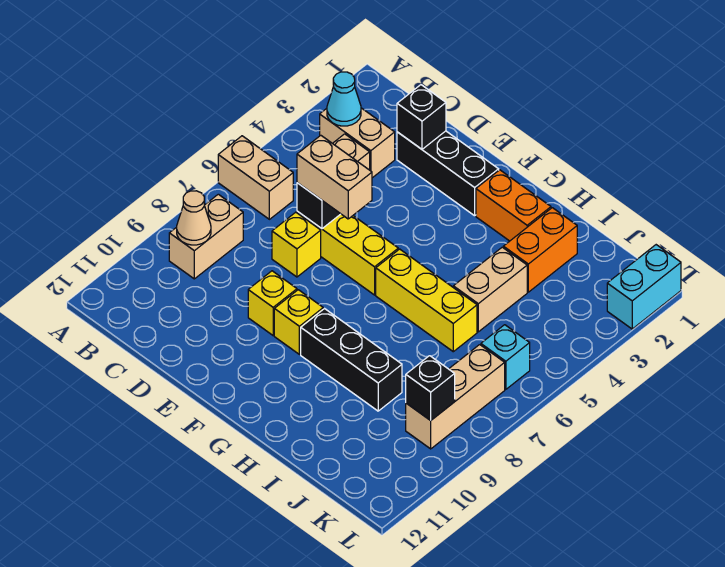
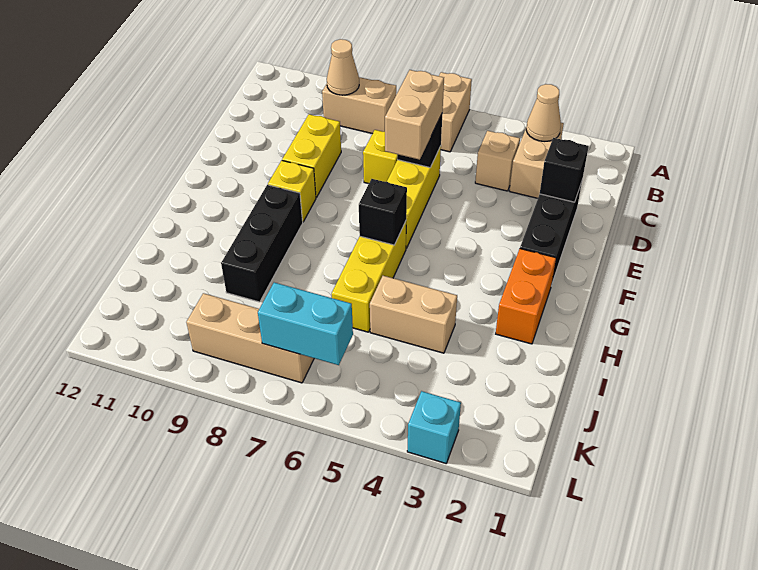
cyan cone B3 level 2 -> tan cone B3 level 2
yellow brick E9 level 1 -> yellow brick D9:E9 level 1
orange brick I2:I3 level 1 -> none
cyan brick K6 level 1 -> cyan brick L3 level 1
black brick K9 level 2 -> black brick G6 level 2
cyan brick L1:L2 level 1 -> cyan brick K6:K7 level 2

